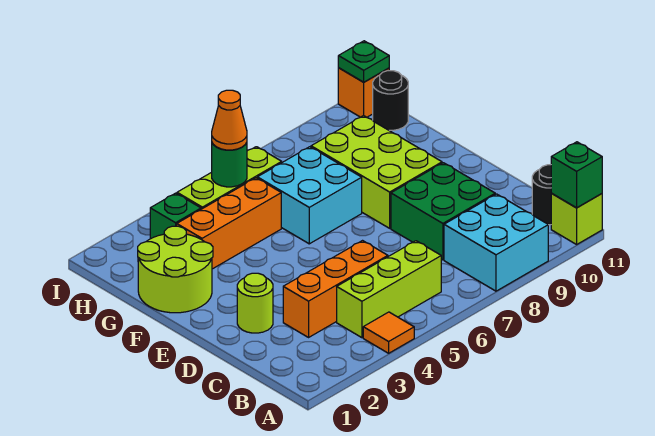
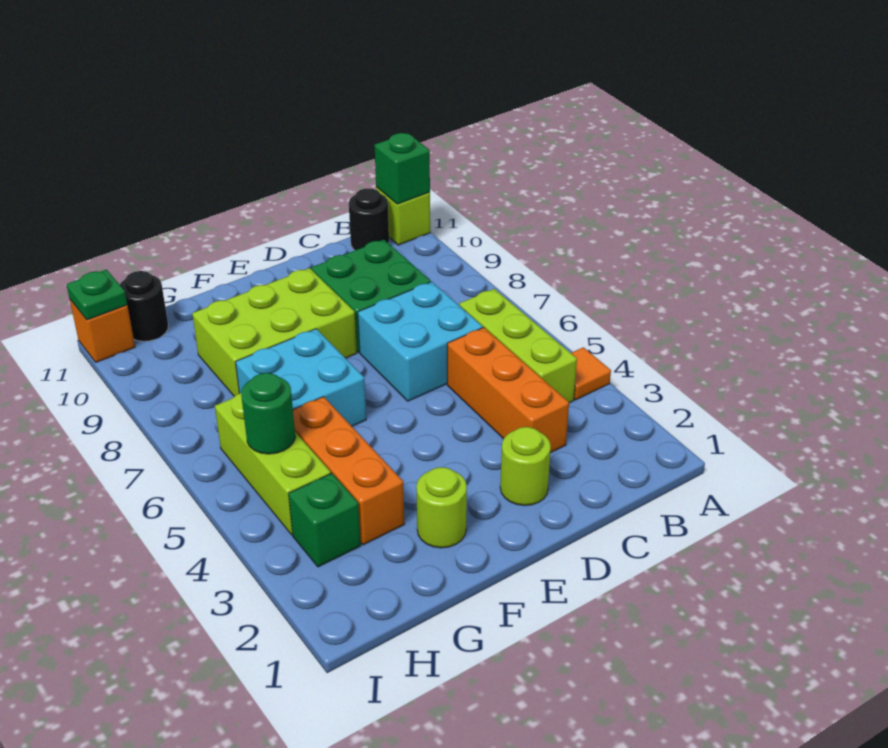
cyan brick A8:B9 level 1 -> cyan brick C6:D7 level 1
lime round brick F1:G2 level 1 -> lime round brick F2 level 1
orange cone H5 level 3 -> none

